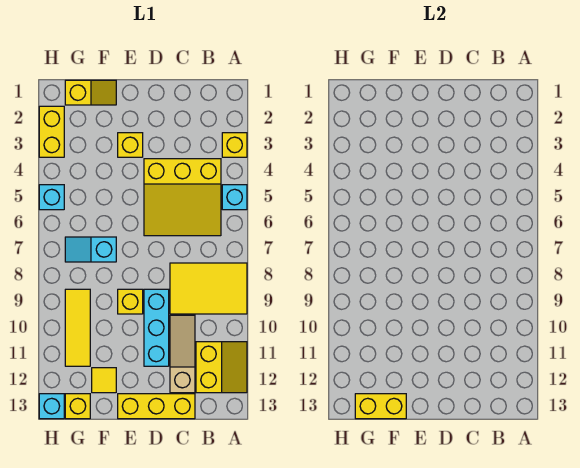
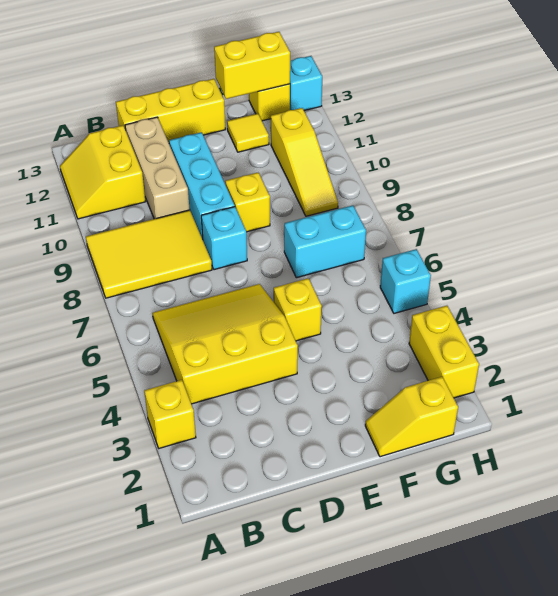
cyan brick A5 level 1 -> cyan brick D8 level 1
tan slope C10:C12 level 1 top 12 -> tan brick C10:C12 level 1
yellow brick E3 level 1 -> yellow brick E5 level 1
cyan slope F7:G7 level 1 top F -> cyan brick F7:G7 level 1
yellow tile G9:G11 level 1 -> yellow slope G9:G11 level 1 top 11

